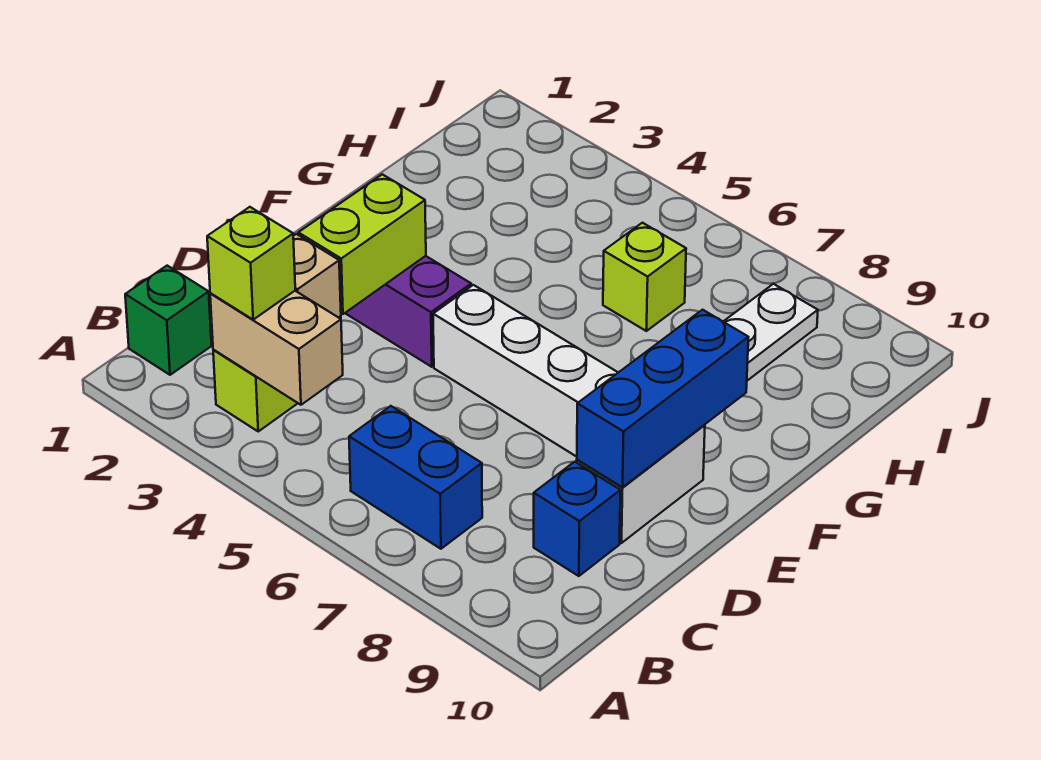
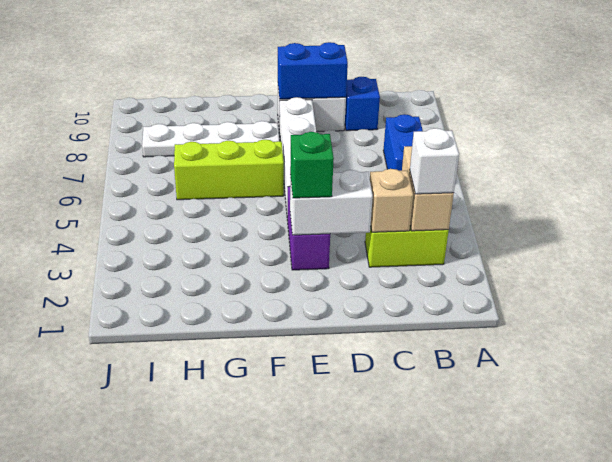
green brick B1 level 1 -> green brick E3 level 3
lime brick B3 level 3 -> white brick B3 level 3
lime brick D3:E3 level 2 -> white brick D3:E3 level 2
blue brick D9:F9 level 2 -> blue brick D9:E9 level 2
lime brick H6 level 1 -> lime brick F6:H6 level 1

